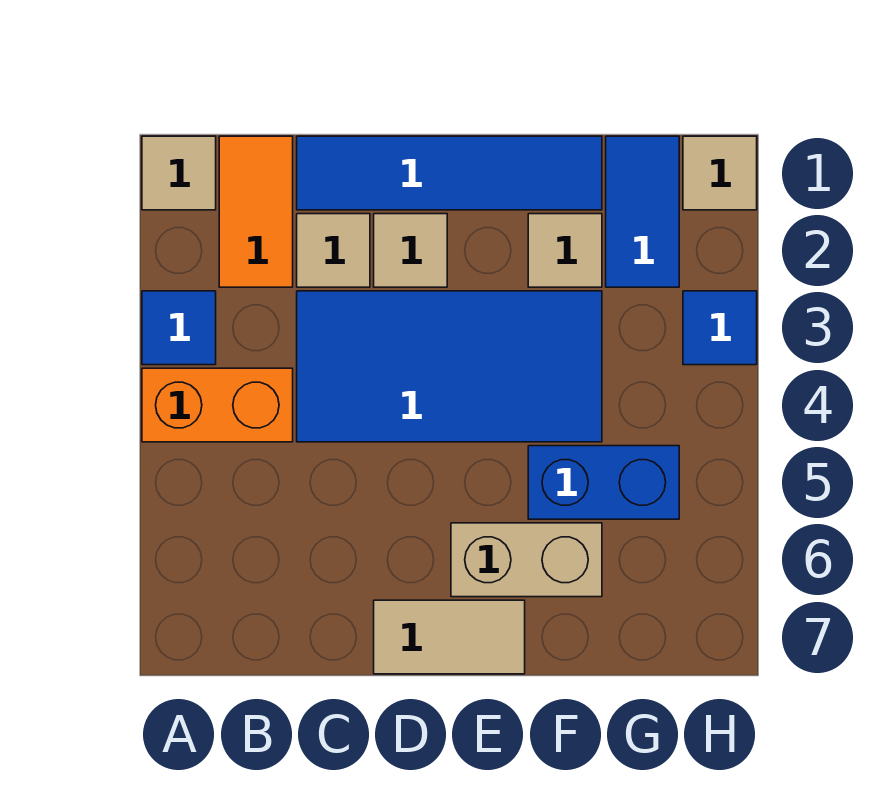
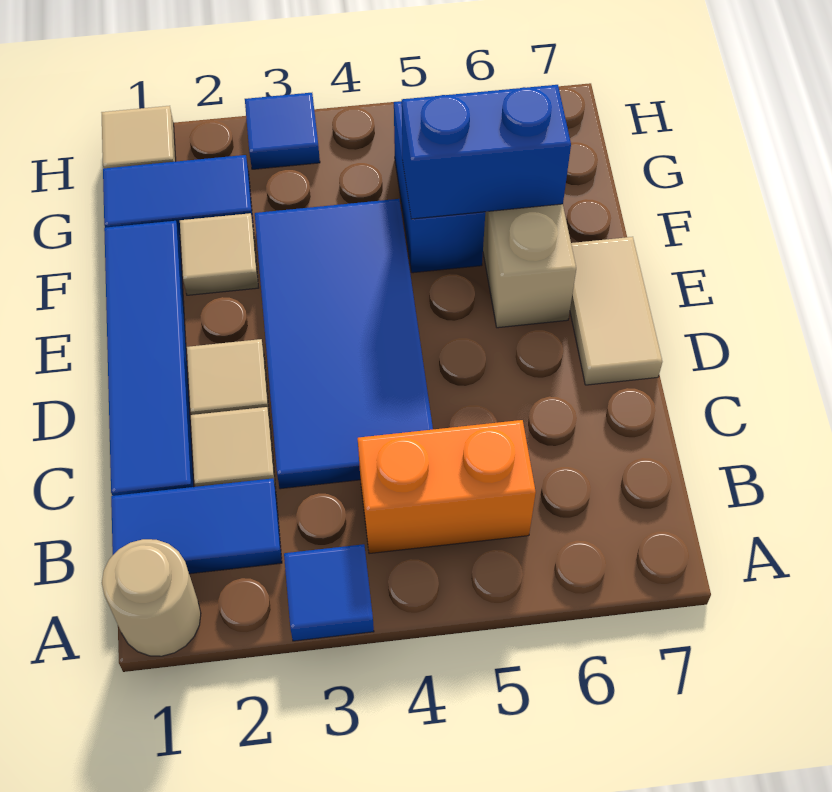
tan tile A1 level 1 -> tan round brick A1 level 1
orange brick A4:B4 level 1 -> orange brick B4:B5 level 1
orange tile B1:B2 level 1 -> blue tile B1:B2 level 1
none -> blue brick F5:F6 level 2

